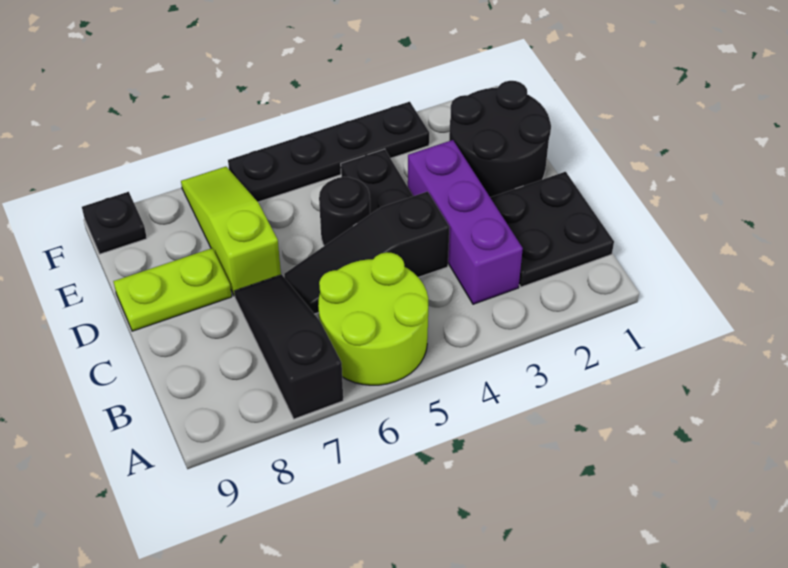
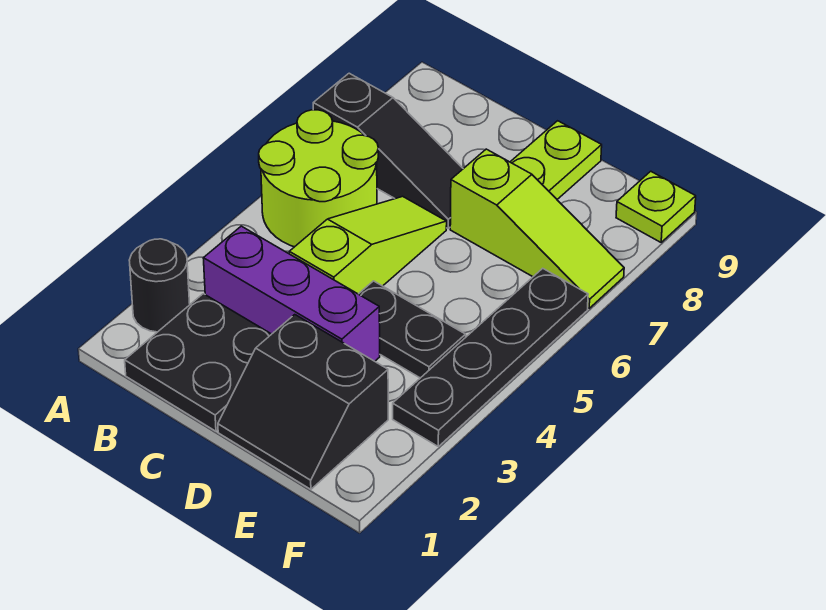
black slope C4:C6 level 1 top 4 -> lime slope C4:C6 level 1 top 4
black round brick D1:E2 level 1 -> black slope D1:E2 level 1 top 2
black round brick D5 level 1 -> black round brick A2 level 1
black plate F9 level 1 -> lime plate F9 level 1

